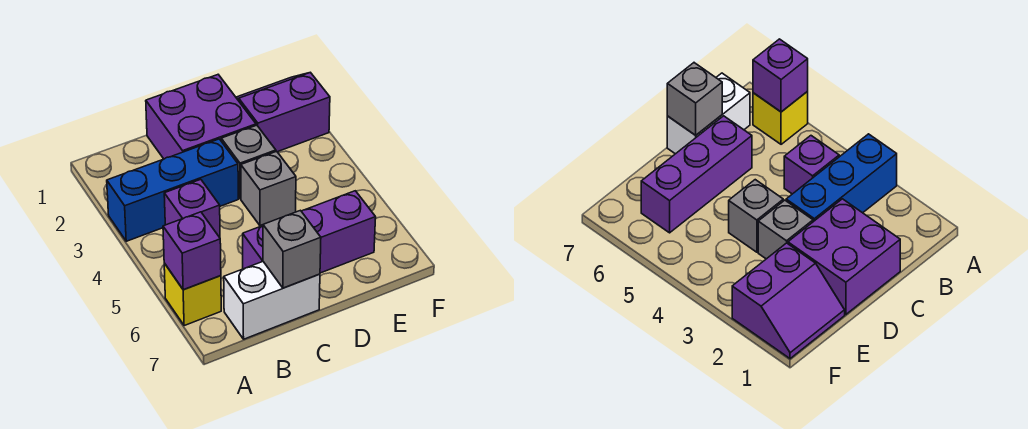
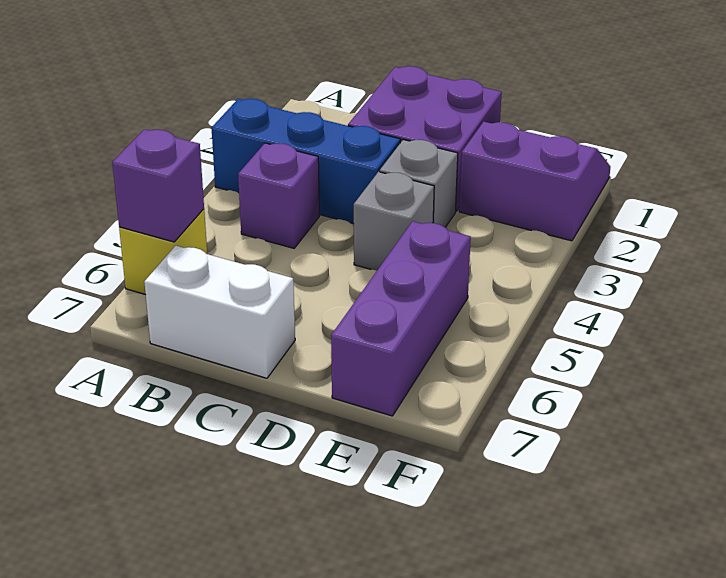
purple brick C6:E6 level 1 -> purple brick E5:E7 level 1
grey brick C7 level 2 -> none

